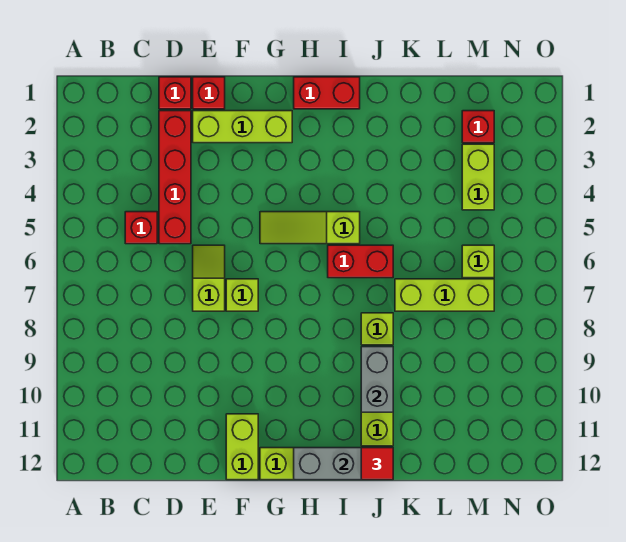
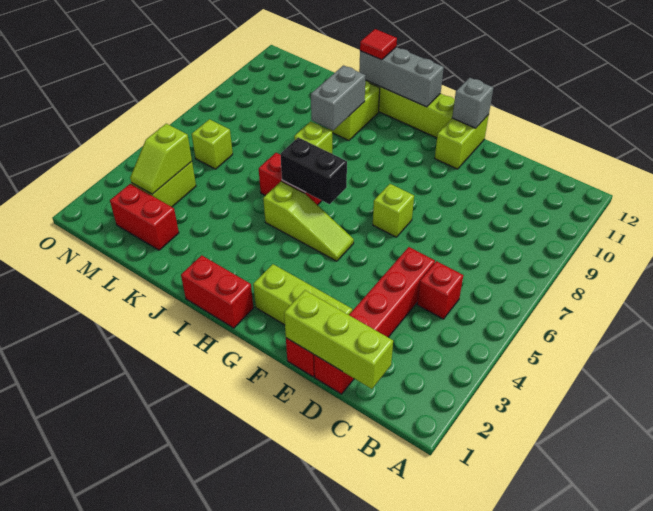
lime slope E6:E7 level 1 top 7 -> lime slope M3:M4 level 2 top 4
none -> grey brick F12 level 2
none -> black brick H6:I6 level 2
lime brick K7:M7 level 1 -> lime brick C1:E1 level 2
red brick M2 level 1 -> red brick L2:M2 level 1

